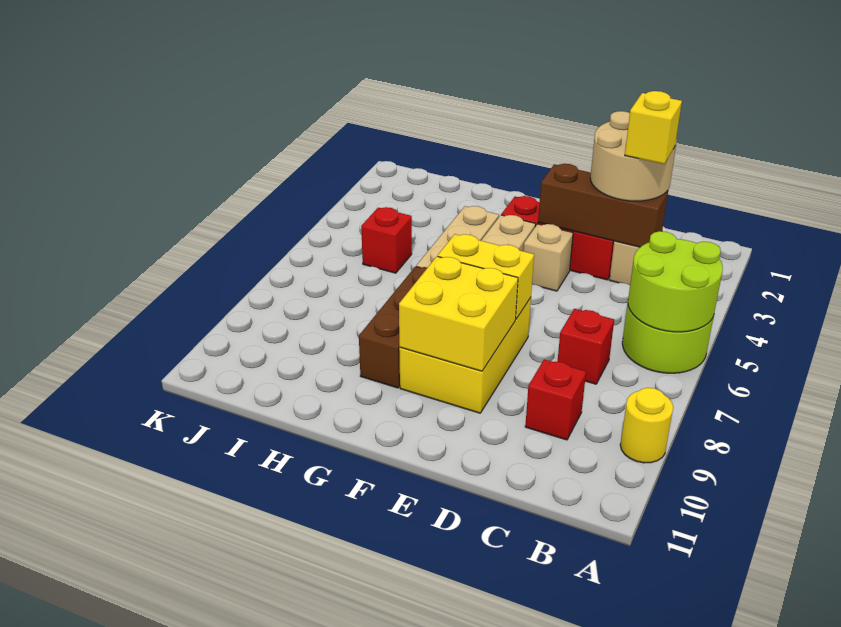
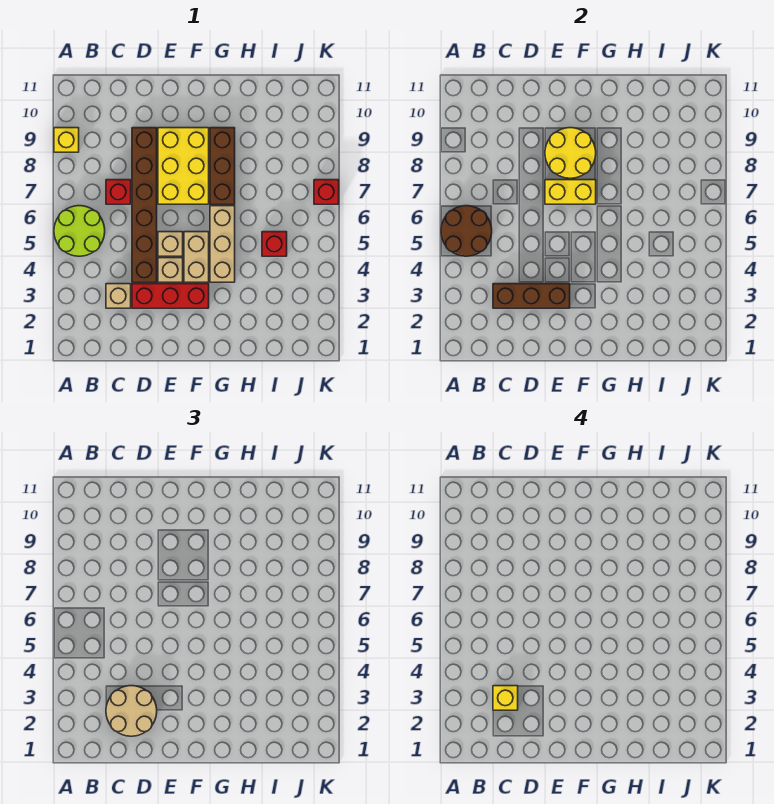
lime round brick A5:B6 level 2 -> brown round brick A5:B6 level 2
yellow round brick A9 level 1 -> yellow brick A9 level 1
red brick C9 level 1 -> red brick K7 level 1
none -> brown brick D4:D9 level 1
none -> tan brick E5 level 1
yellow brick E8:F9 level 2 -> yellow round brick E8:F9 level 2

